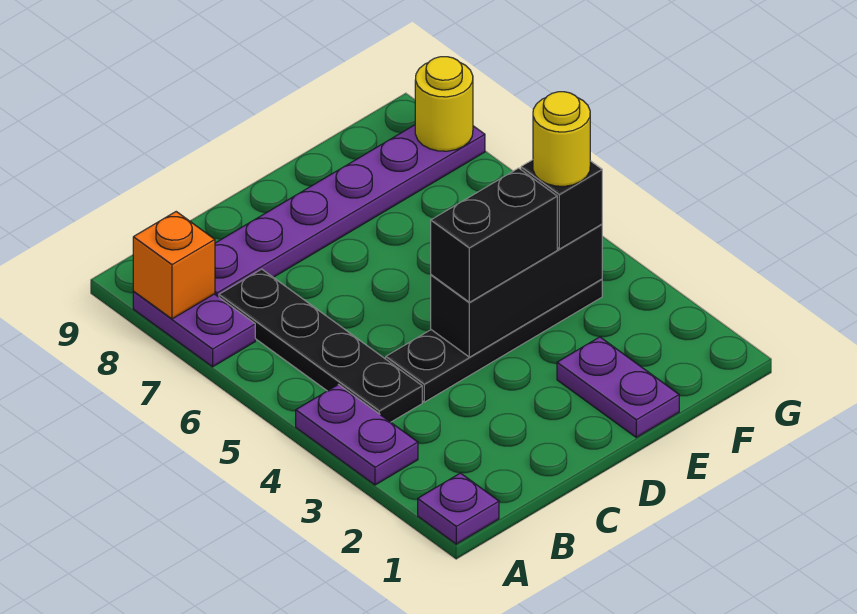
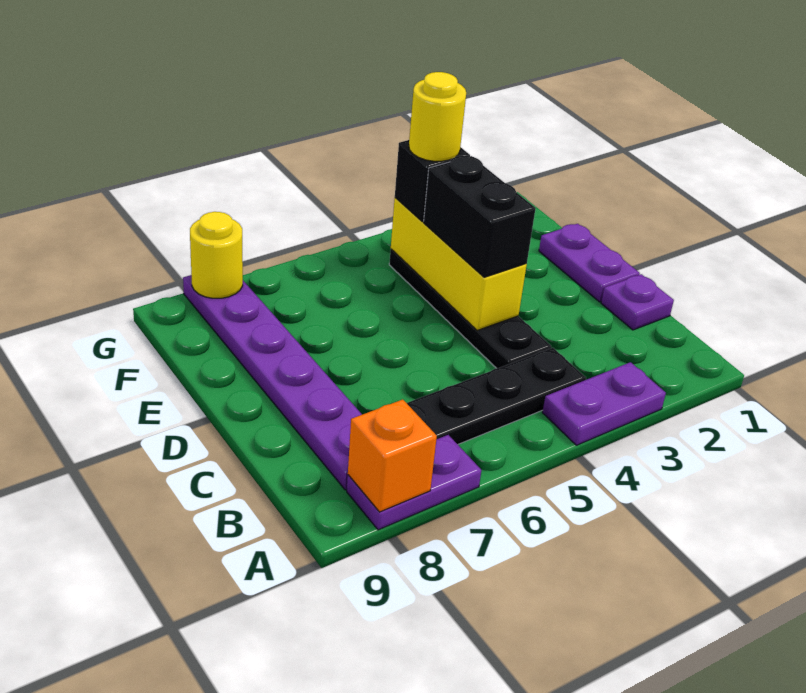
purple plate A1 level 1 -> purple plate C1 level 1
black brick D4:F4 level 2 -> yellow brick D4:F4 level 2
purple plate E1:E2 level 1 -> purple plate D1:E1 level 1

